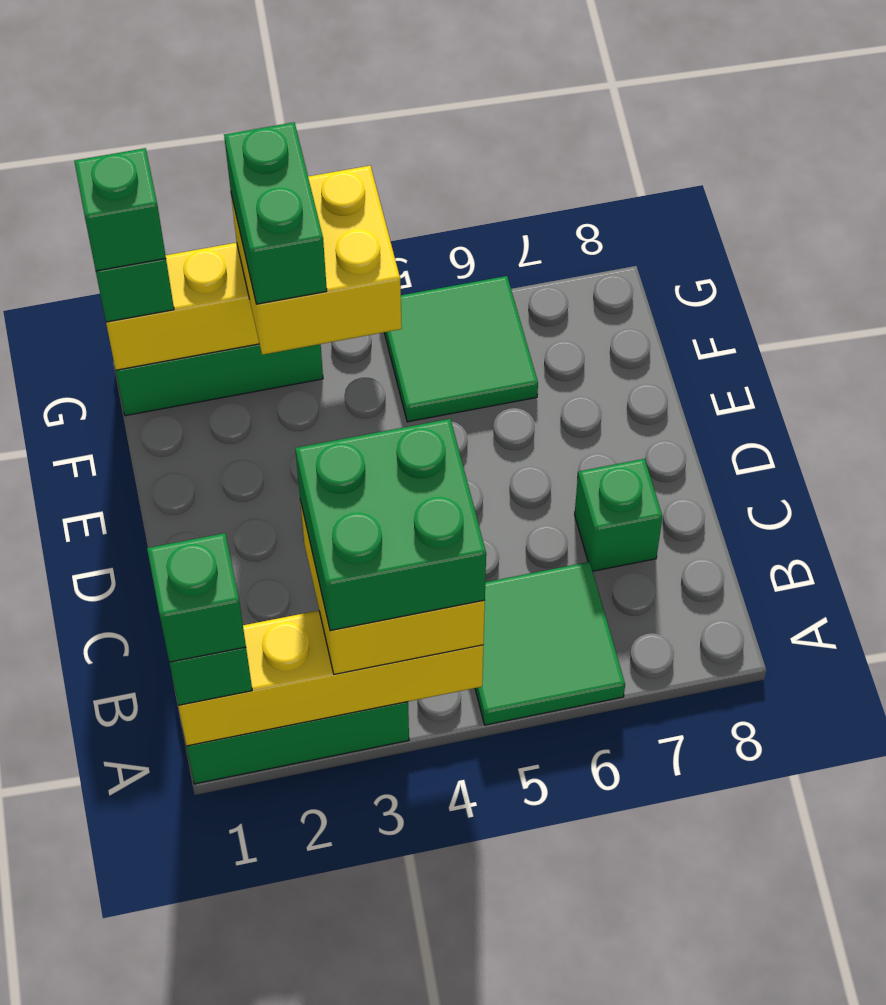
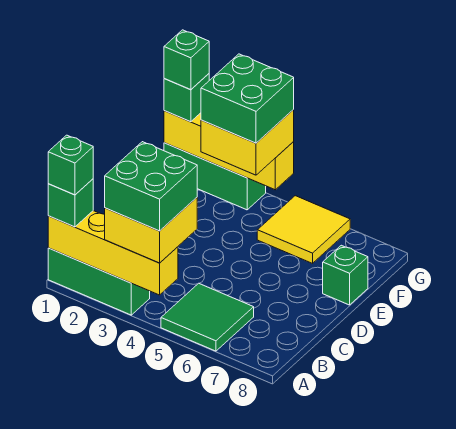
green brick C7 level 1 -> green brick E8 level 1
green brick F3:G3 level 4 -> green brick F3:G4 level 4
green tile F5:G6 level 1 -> yellow tile F5:G6 level 1

